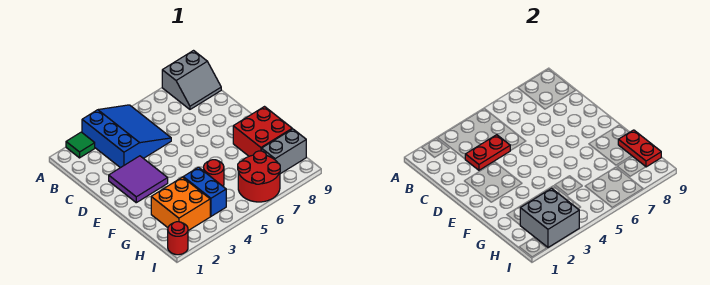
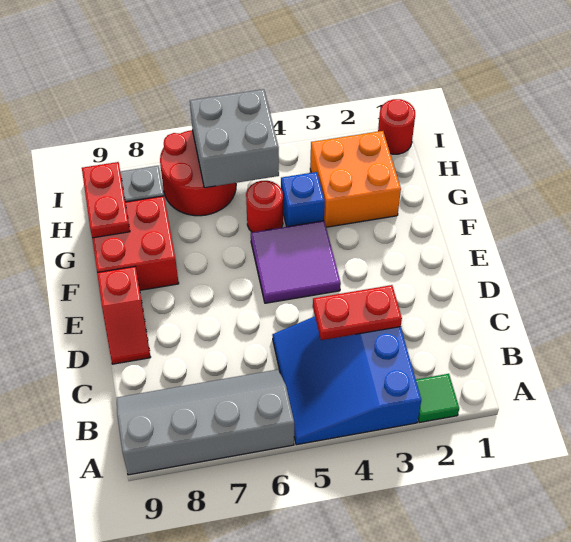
grey slope A8:B9 level 1 top A -> grey slope A6:B9 level 1 top A
purple tile D2:E3 level 1 -> purple tile E4:F5 level 1
none -> red slope D9:E9 level 1 top E
blue brick G4:H4 level 1 -> blue brick G4 level 1
grey brick H2:I3 level 2 -> grey brick H5:I6 level 2

